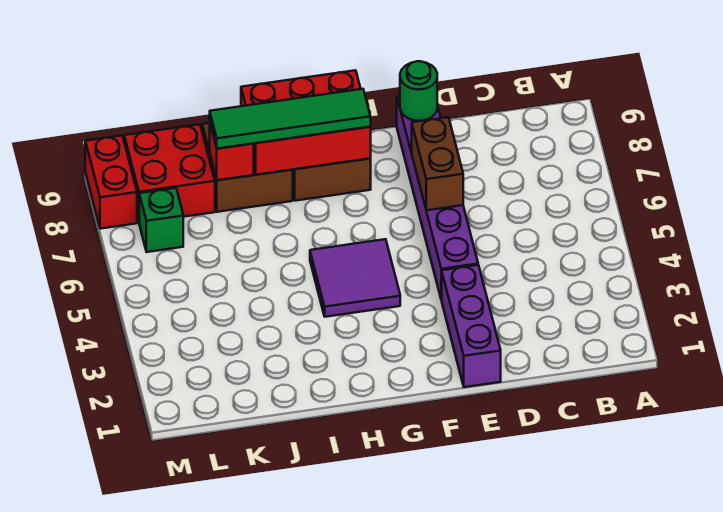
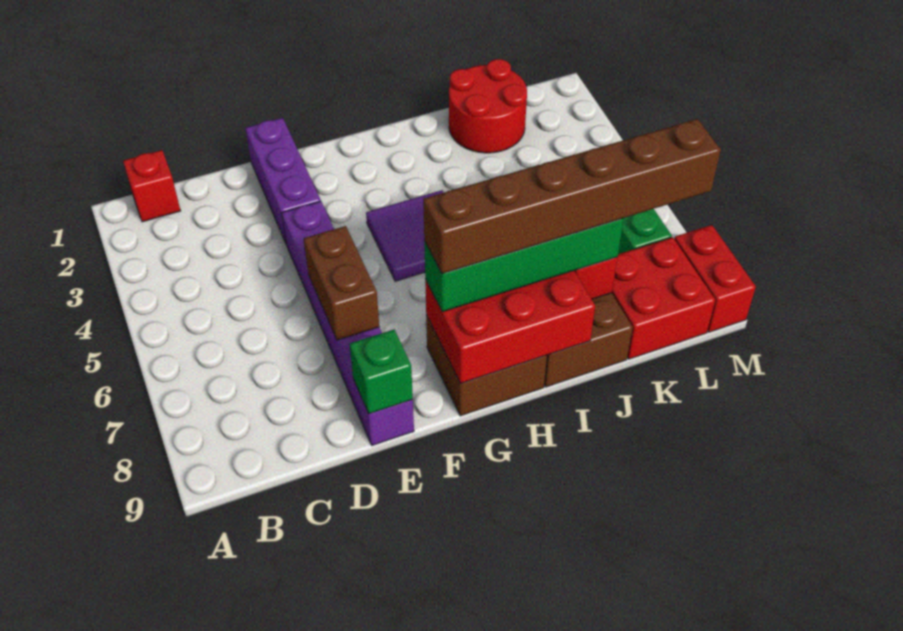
none -> red brick B1 level 1
green round brick E9 level 2 -> green brick E9 level 2
green tile G8:J8 level 3 -> green brick G8:J8 level 3
none -> brown brick G8:L8 level 4
none -> red round brick J1:K2 level 1

